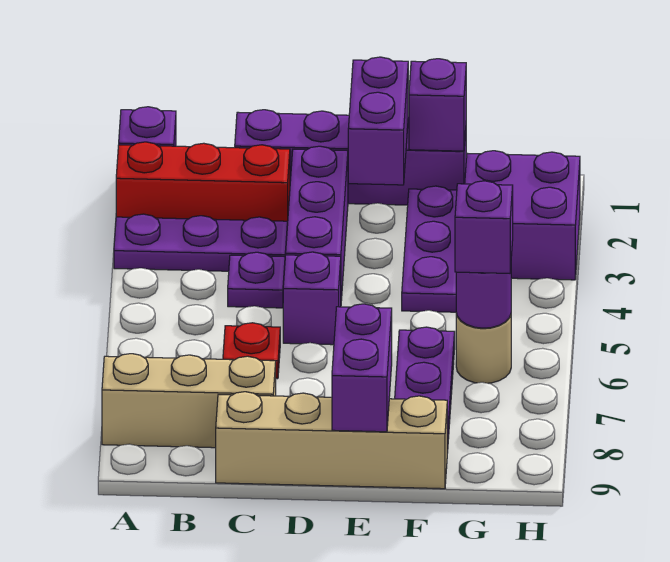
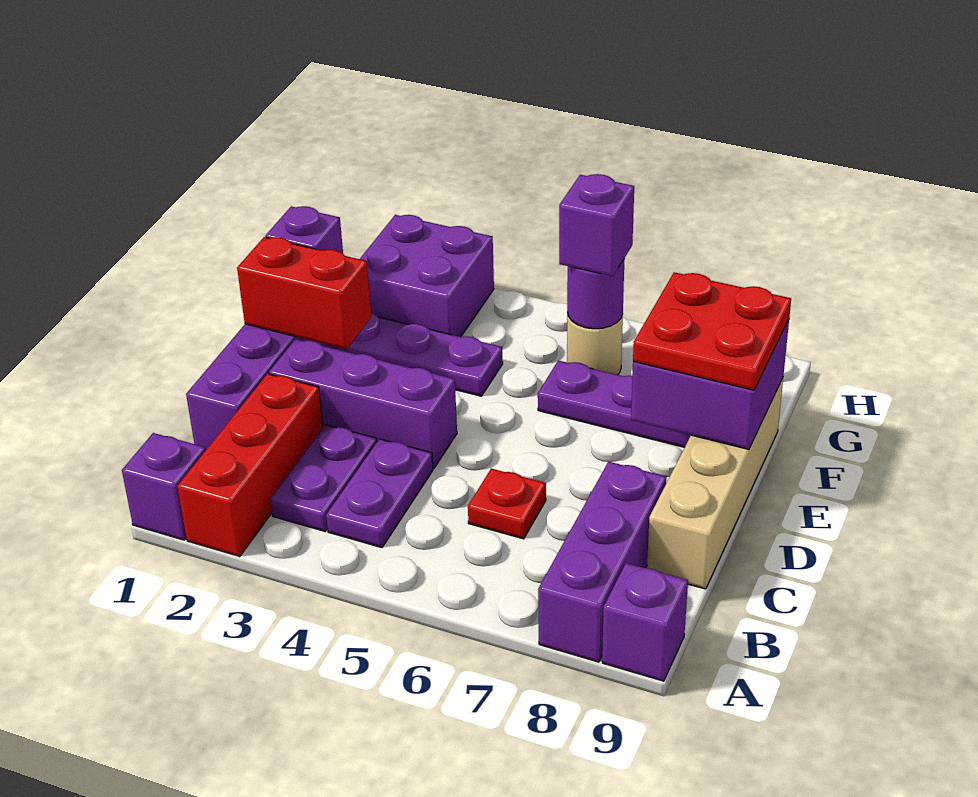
purple plate A3:C3 level 1 -> purple plate B3:C3 level 1
tan brick A8:C8 level 1 -> purple brick A8:C8 level 1
purple plate C4 level 1 -> purple plate B4:C4 level 1
purple brick D5 level 1 -> purple brick A9 level 1
purple brick E1:E2 level 2 -> red brick E1:E2 level 2
purple brick E8:E9 level 2 -> purple brick E8:F9 level 2
none -> red plate E8:F9 level 3

